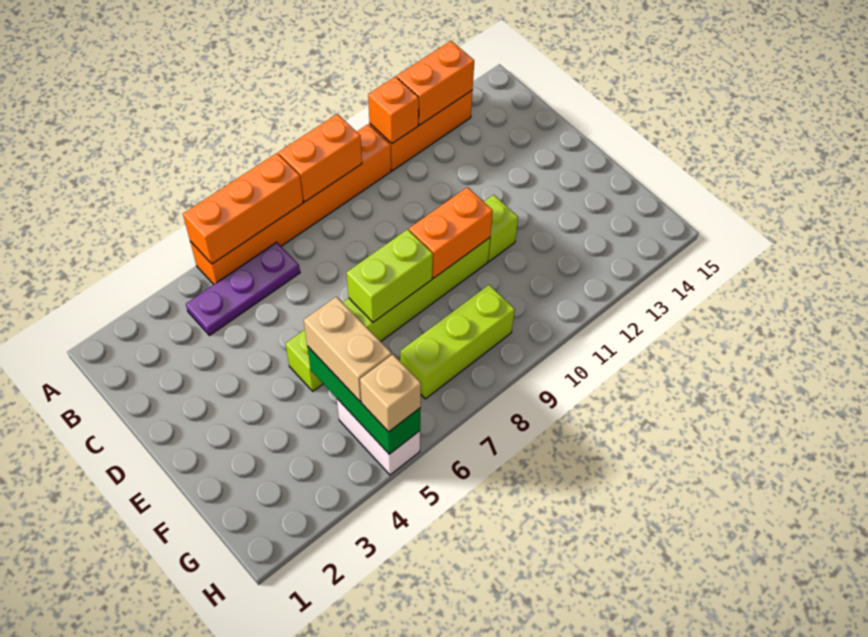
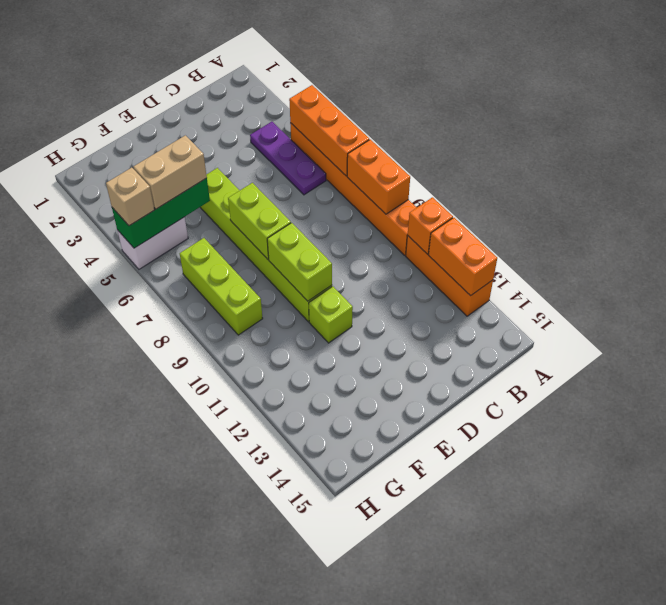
orange brick E9:E10 level 2 -> lime brick E9:E10 level 2

